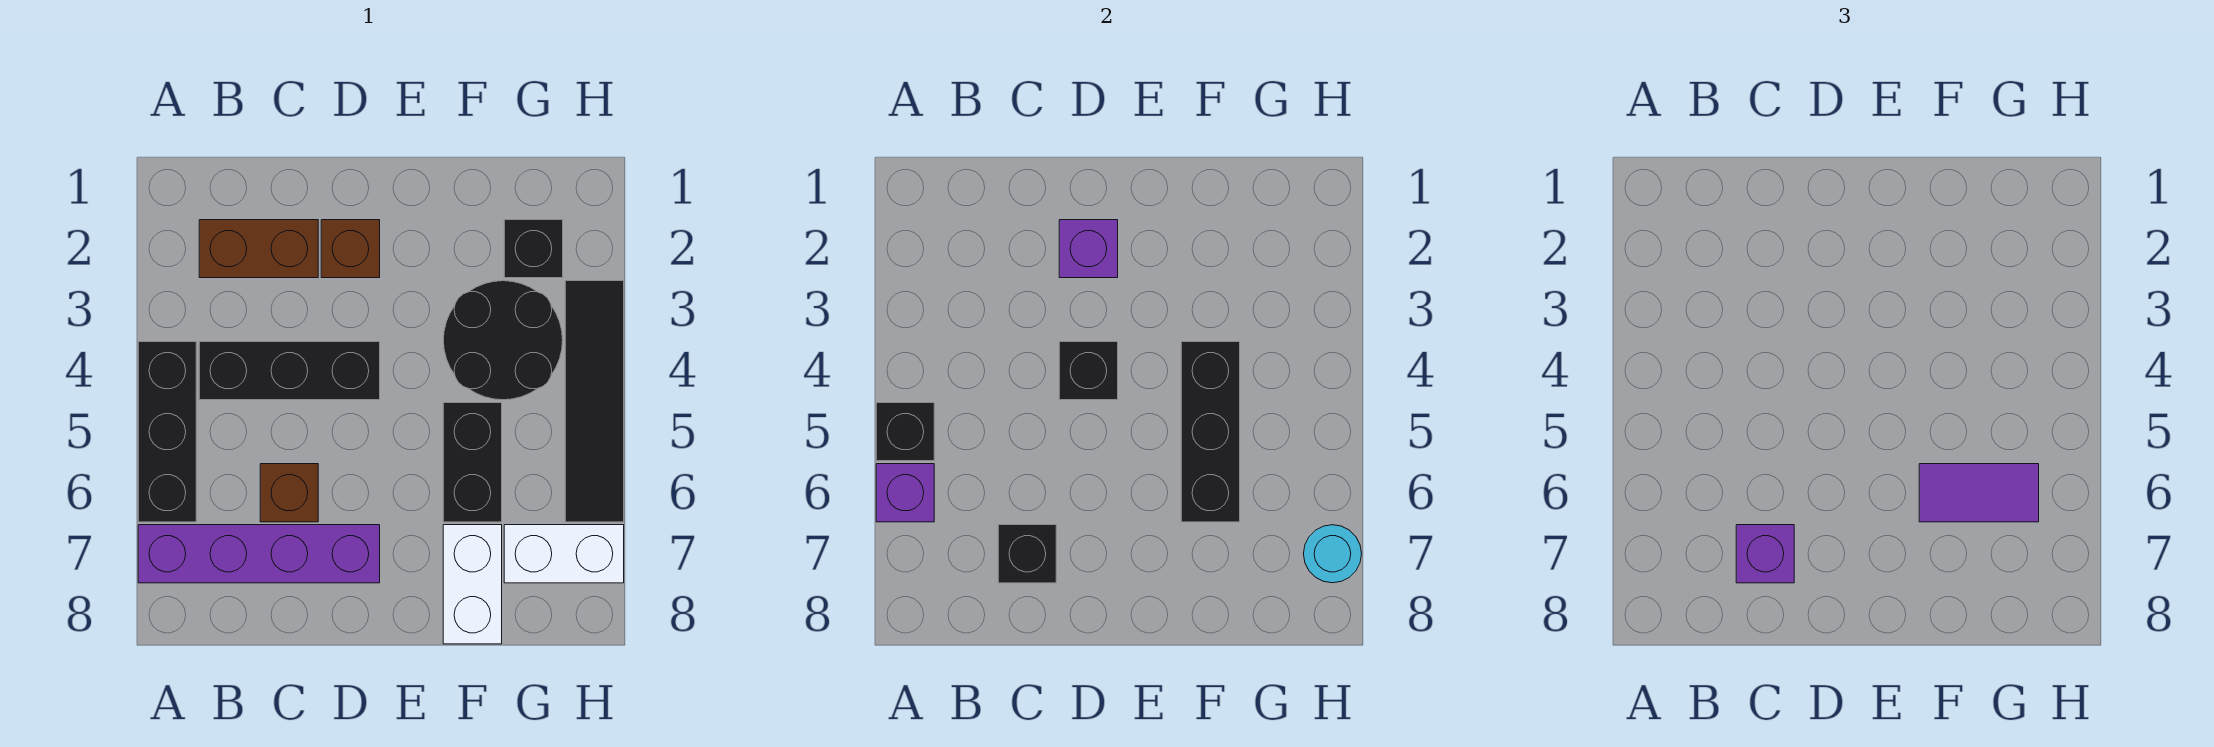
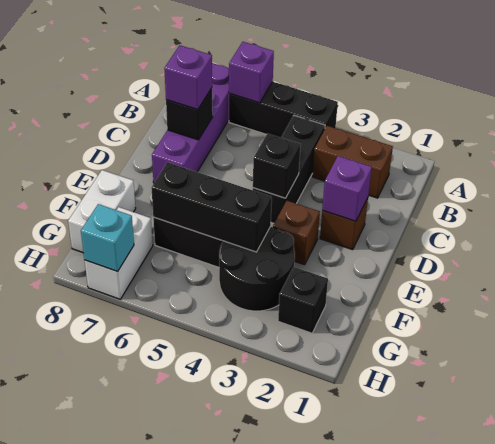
black brick A5 level 2 -> none
brown brick B2:C2 level 1 -> brown brick B2:B3 level 1
brown brick C6 level 1 -> brown brick E3 level 1
purple tile F6:G6 level 3 -> none
white brick F7:F8 level 1 -> white brick F8:G8 level 1
black tile H3:H6 level 1 -> none
cyan round brick H7 level 2 -> cyan brick H7 level 2

